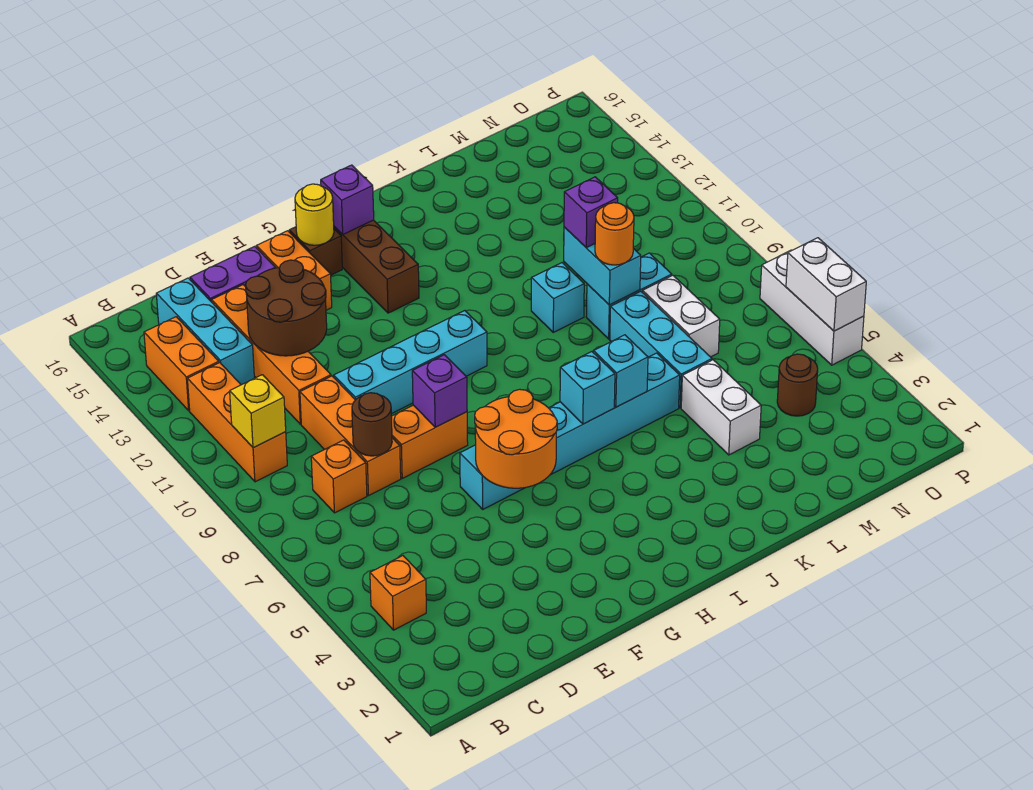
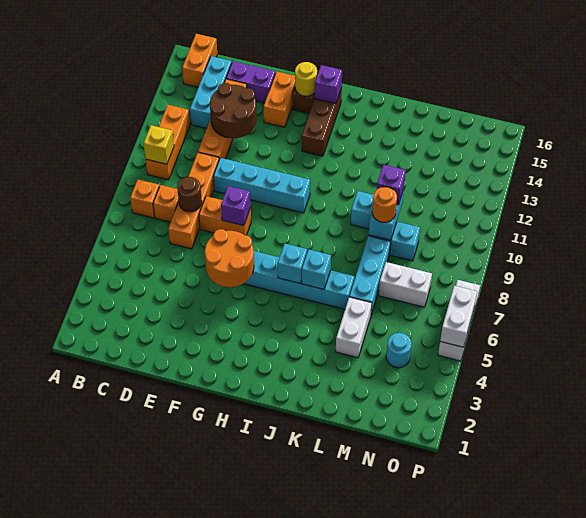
orange brick B4 level 1 -> orange brick B8 level 1
orange brick B13:B14 level 1 -> orange brick B15:B16 level 1
orange brick D8:D10 level 1 -> orange brick D7:D10 level 1
white brick M7:M8 level 1 -> white brick M7:N7 level 1
brown round brick N4 level 1 -> cyan round brick N4 level 1

